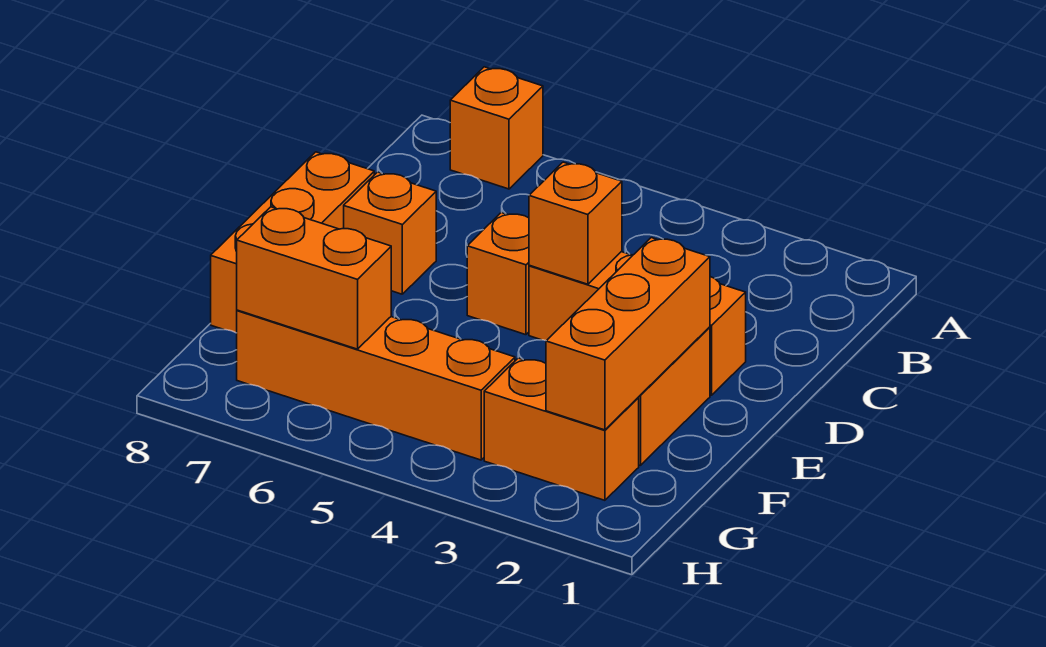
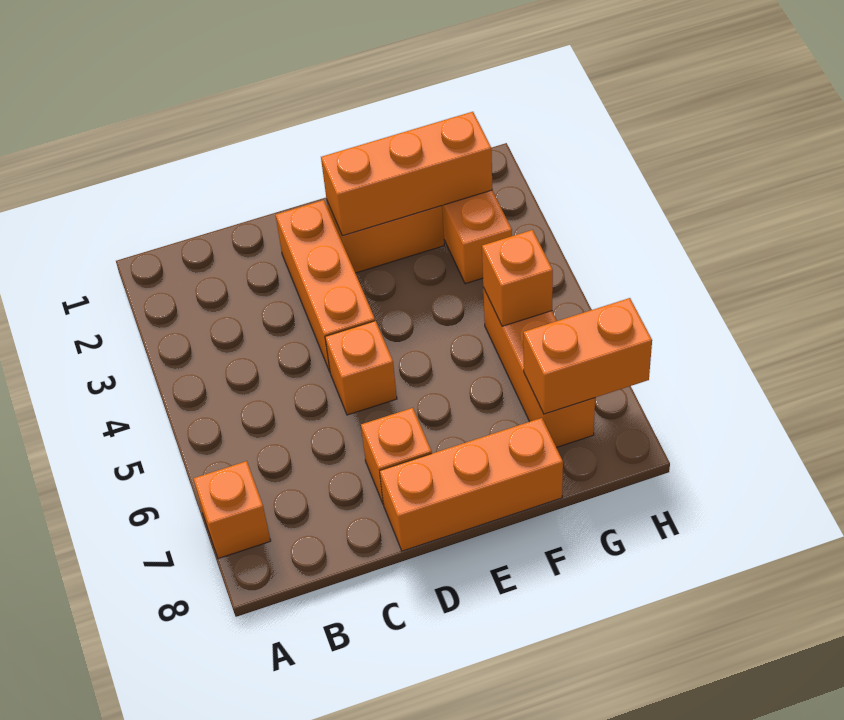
orange brick D4 level 2 -> orange brick G5 level 2
orange brick G4:G7 level 1 -> orange brick G5:G7 level 1
orange brick G6:G7 level 2 -> orange brick G7:H7 level 2

